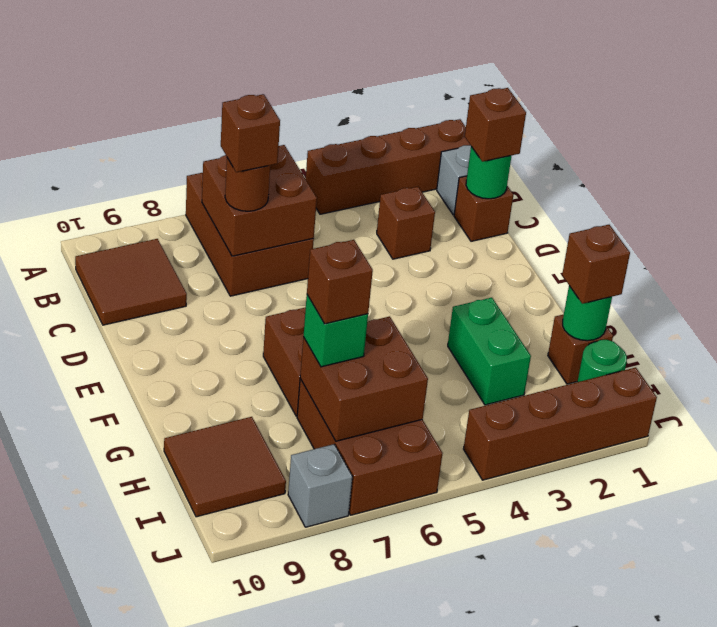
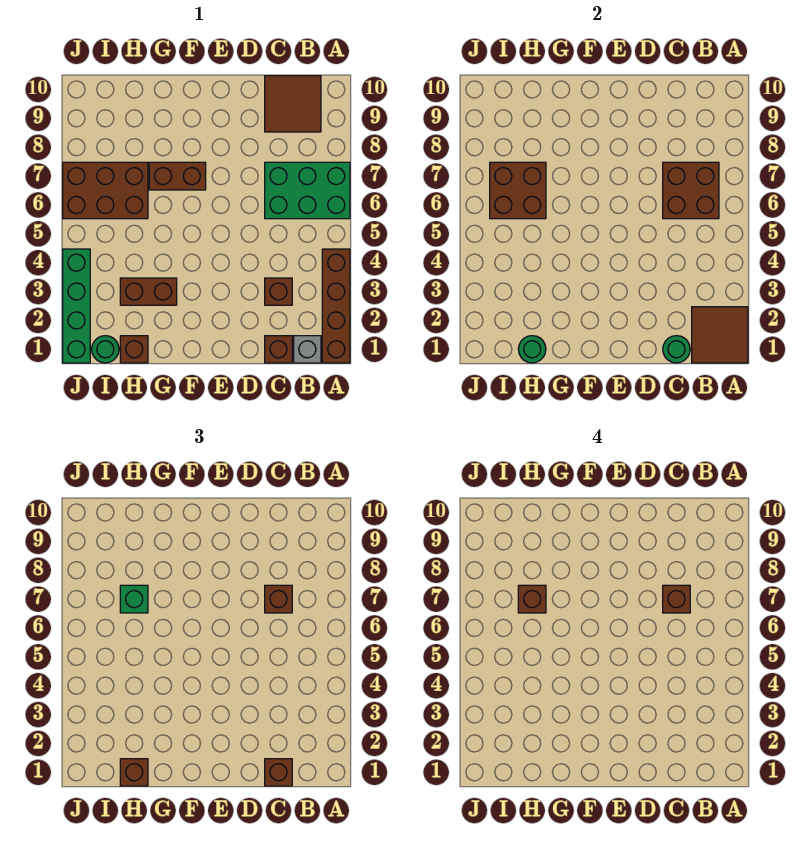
brown brick A6:C7 level 1 -> green brick A6:C7 level 1
brown round brick C7 level 3 -> brown brick C7 level 3
green brick G3:H3 level 1 -> brown brick G3:H3 level 1
brown tile H9:I10 level 1 -> brown tile A1:B2 level 2
brown brick J1:J4 level 1 -> green brick J1:J4 level 1
grey brick J8 level 1 -> none

